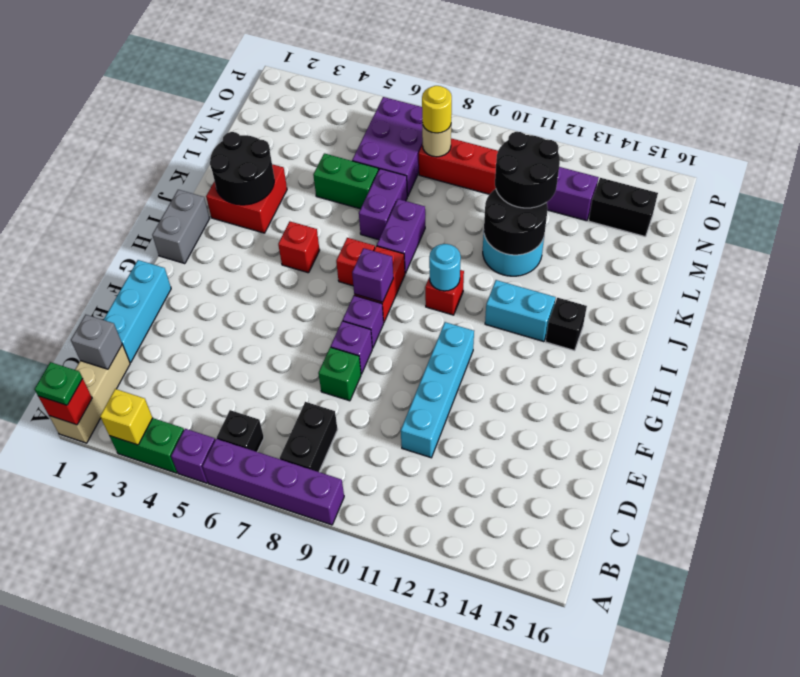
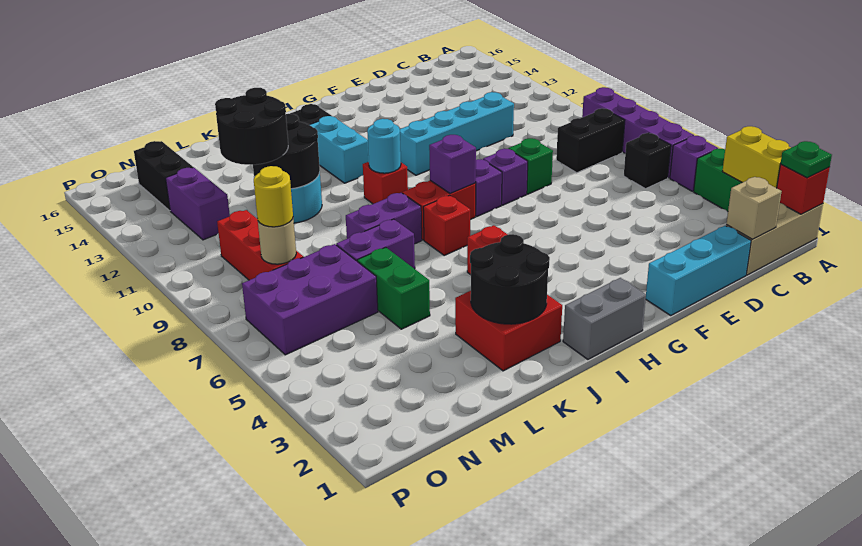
yellow brick A3 level 2 -> yellow brick A2:A3 level 2
grey brick C1 level 2 -> tan brick C1 level 2

